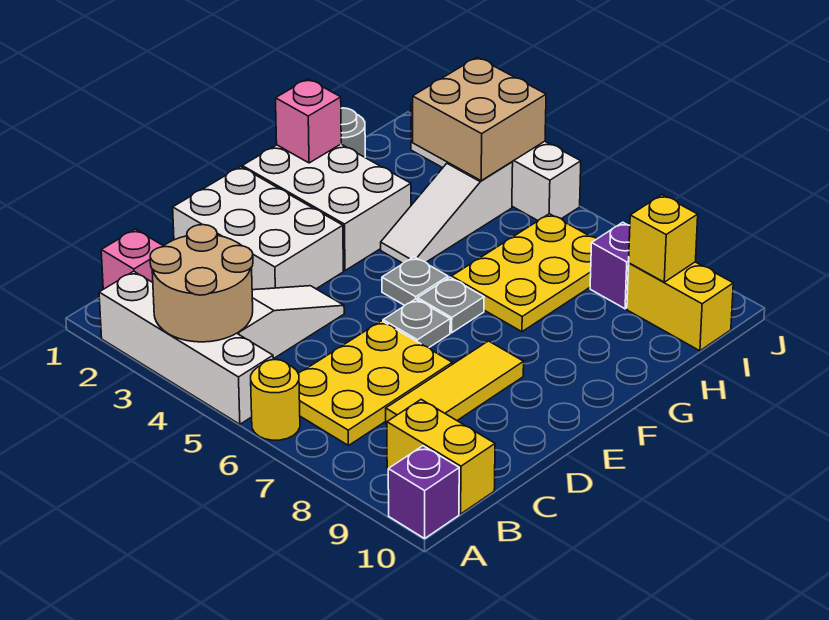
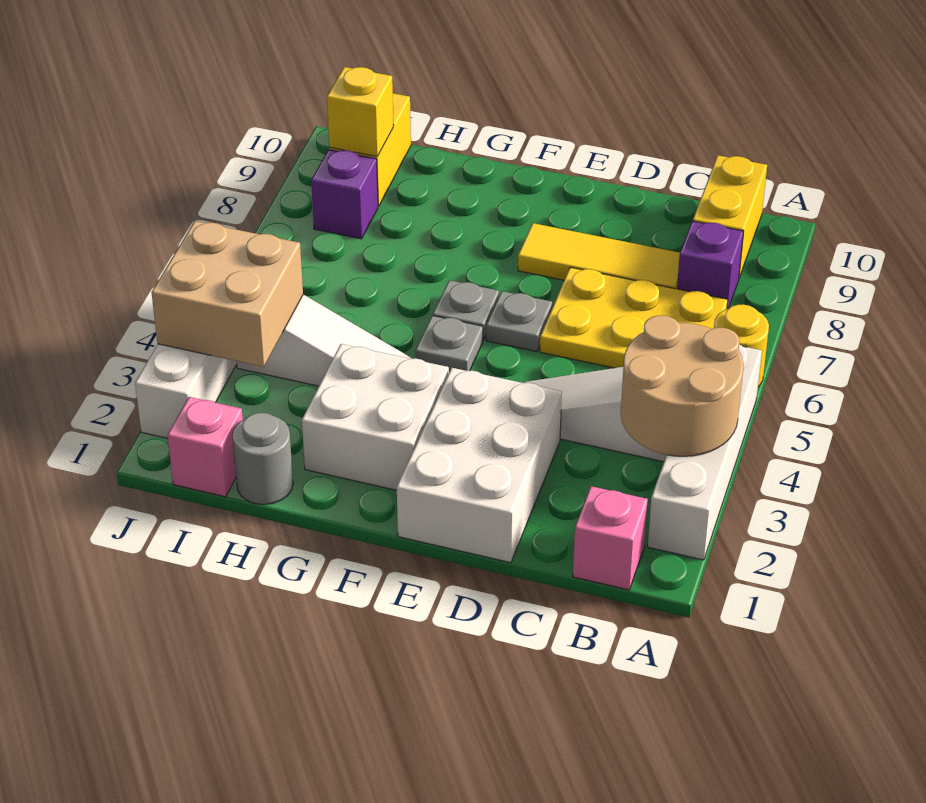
purple brick A10 level 1 -> purple brick B8 level 1
white brick F1:G3 level 1 -> white brick F2:G3 level 1
pink brick G1 level 2 -> pink brick I1 level 1
yellow plate G6:I7 level 1 -> none

